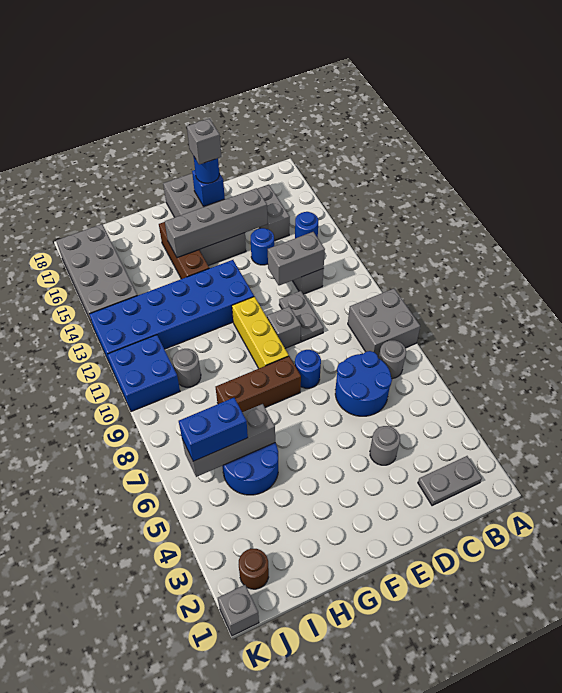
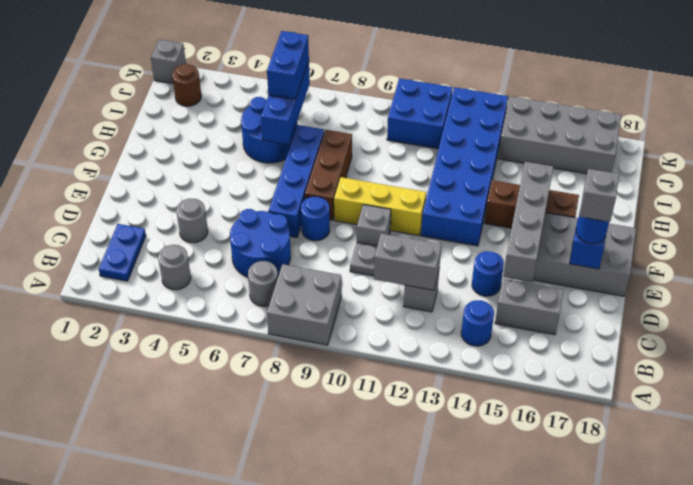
grey plate B2:C2 level 1 -> blue plate B2:C2 level 1
grey brick C12:D12 level 2 -> grey brick C11:C12 level 2
none -> blue brick E7:H7 level 1
grey brick H6:J6 level 2 -> blue brick H6:J6 level 2
grey round brick I10 level 1 -> grey round brick B4 level 1

